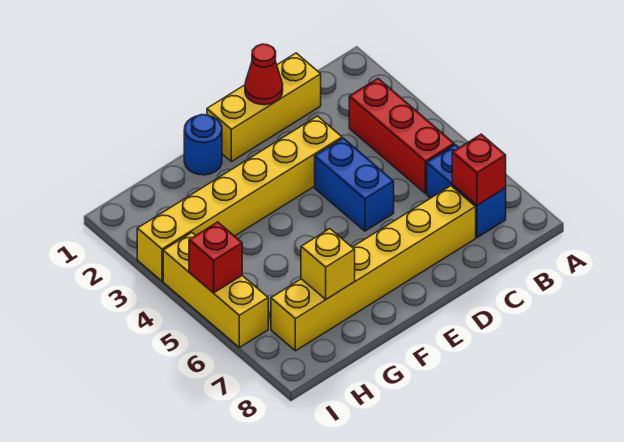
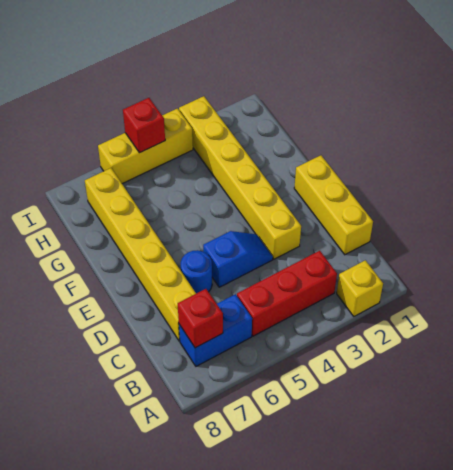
red cone D1 level 2 -> none
blue brick D4:D5 level 1 -> blue slope D4:D5 level 1 top 5
blue round brick F1 level 1 -> blue round brick D6 level 1
yellow brick G7 level 2 -> yellow brick A2 level 1

